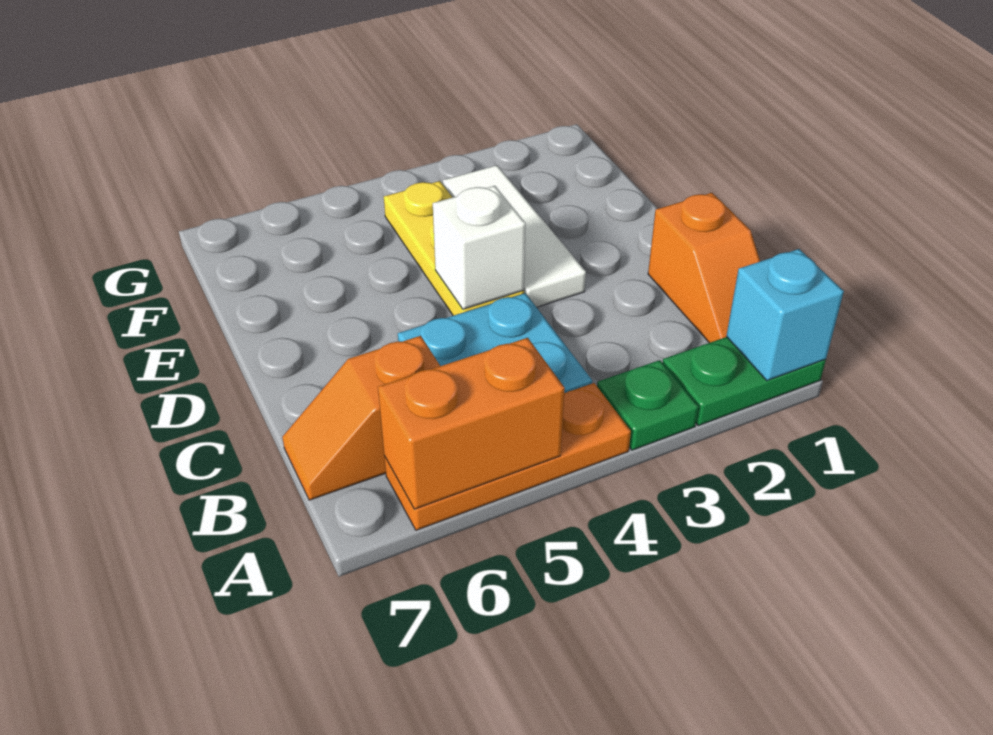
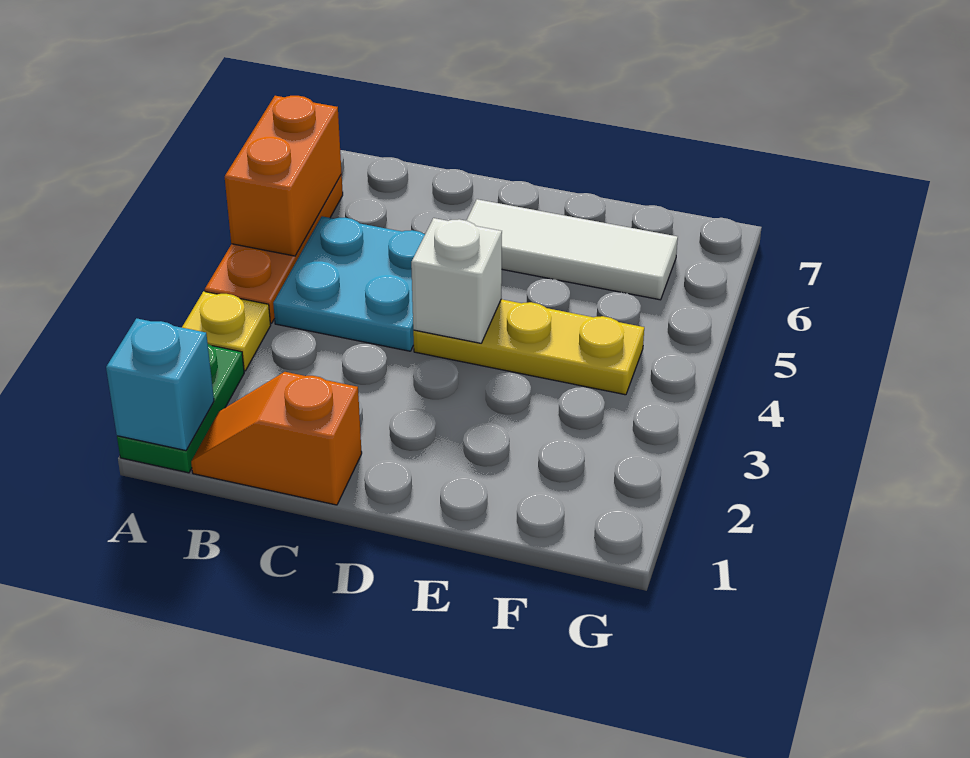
green plate A3 level 1 -> yellow plate A3 level 1
orange slope B6:B7 level 1 top 6 -> none
white tile D3:F3 level 1 -> white tile D6:F6 level 1

